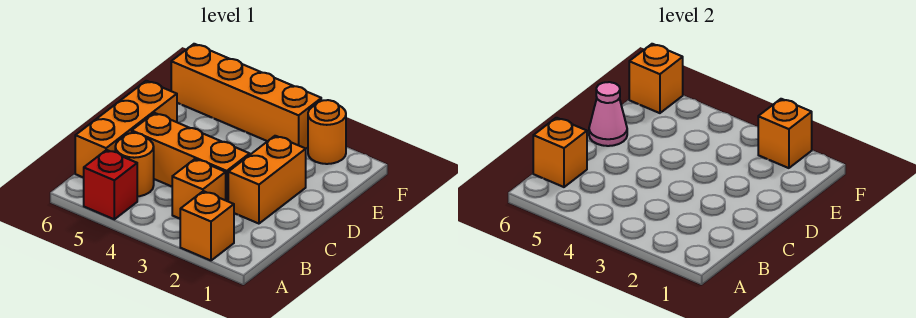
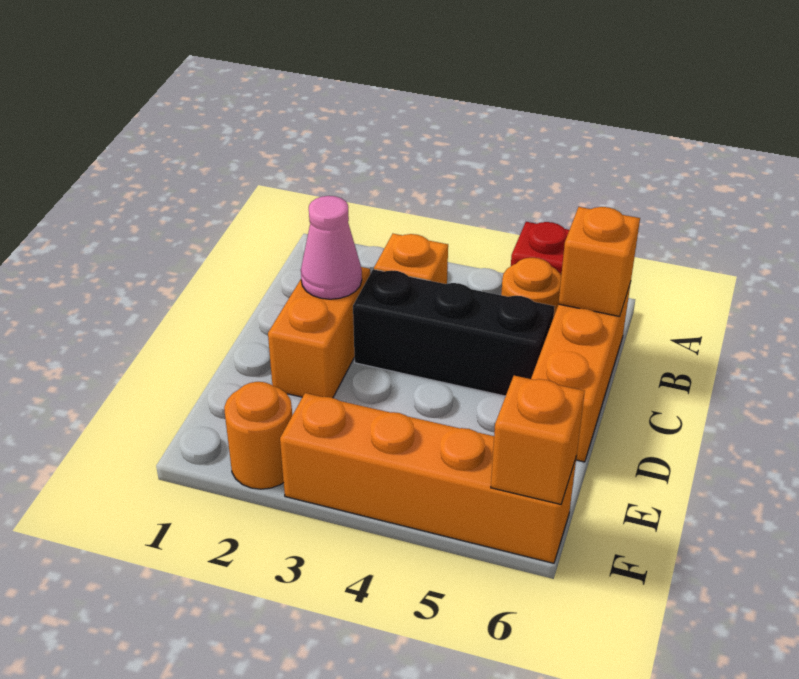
orange brick A2 level 1 -> none
orange brick C3:C5 level 1 -> black brick C3:C5 level 1
pink cone D6 level 2 -> pink cone C2 level 2
orange brick F2 level 2 -> none

